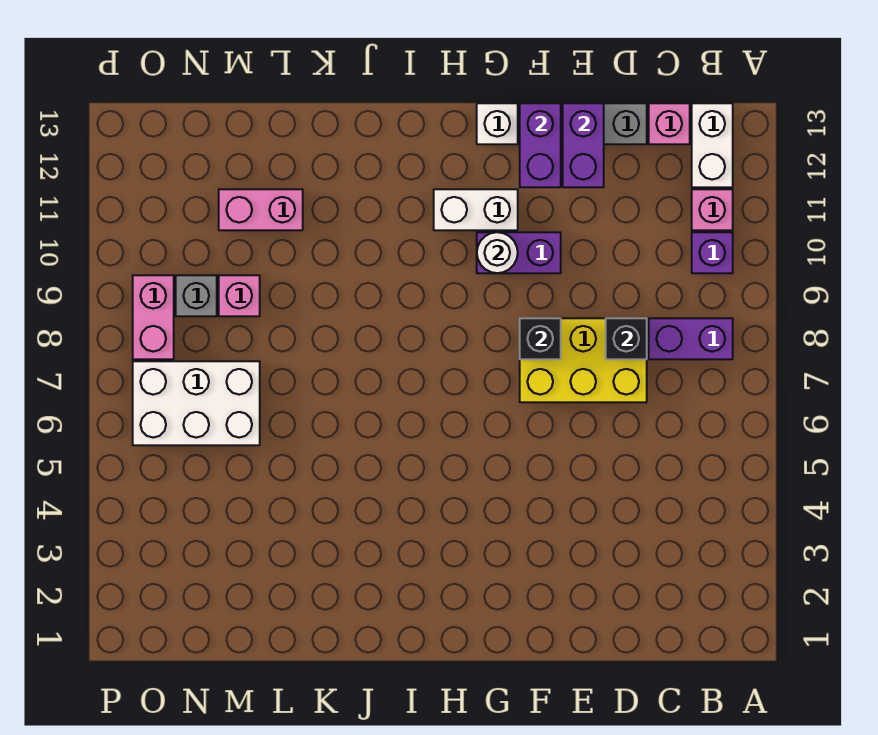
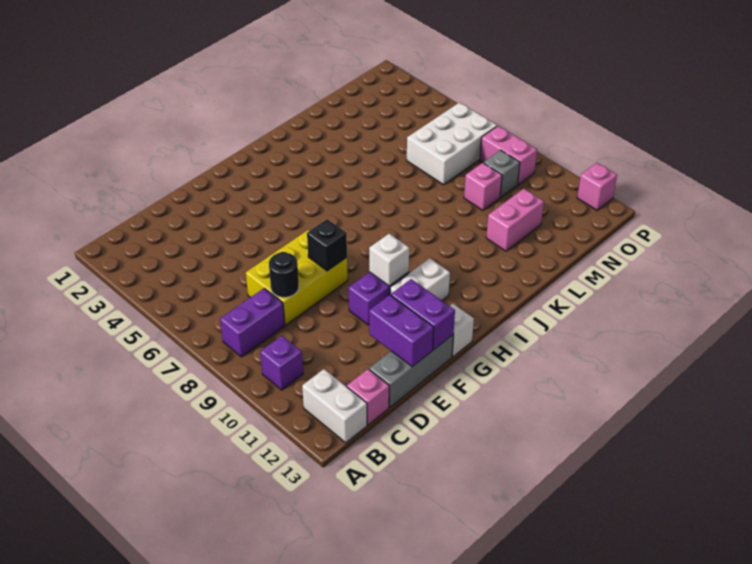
pink brick B11 level 1 -> pink brick P12 level 1
black brick D8 level 2 -> black round brick D8 level 2
white round brick G10 level 2 -> white brick G10 level 2

